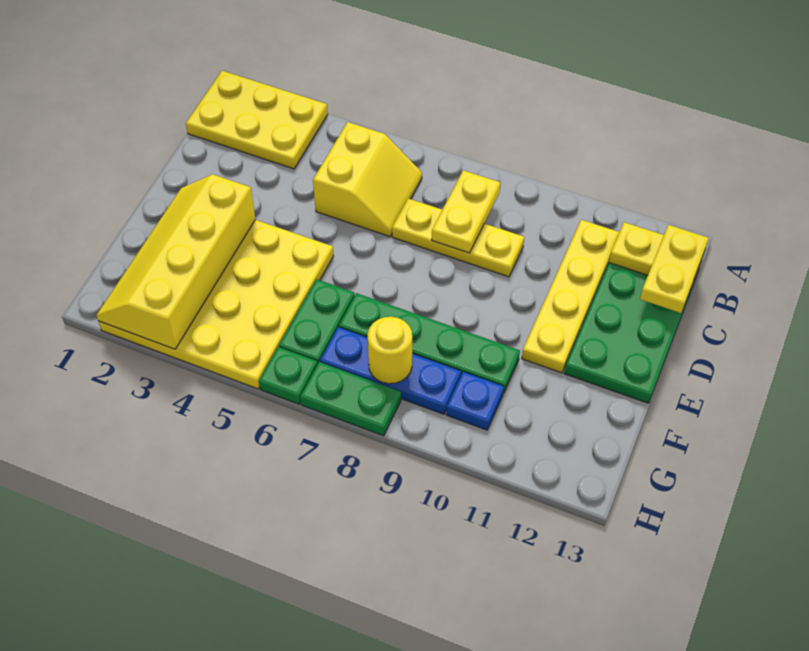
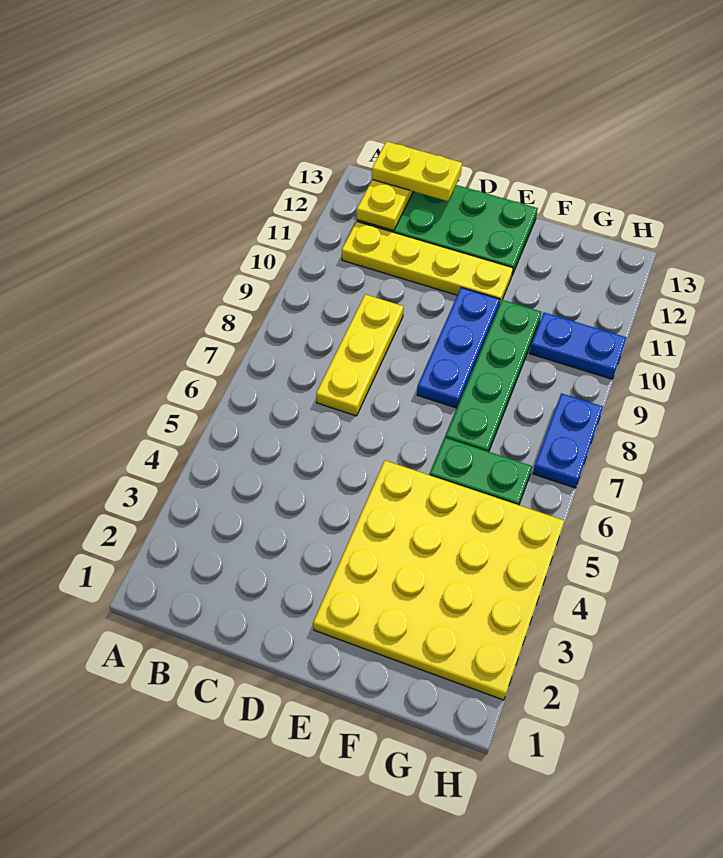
yellow plate A1:B3 level 1 -> none
yellow slope B5:C6 level 1 top 5 -> none
yellow plate B8:C8 level 2 -> none
yellow slope E2:H3 level 2 top 3 -> none
blue plate G7:G9 level 1 -> blue plate E8:E10 level 1
yellow round brick G8 level 2 -> none
blue plate G10 level 1 -> blue plate G10:H10 level 1
green plate H6 level 1 -> none
green plate H7:H8 level 1 -> blue plate H7:H8 level 1

